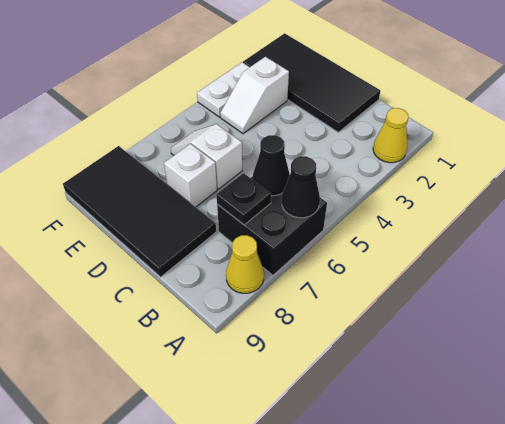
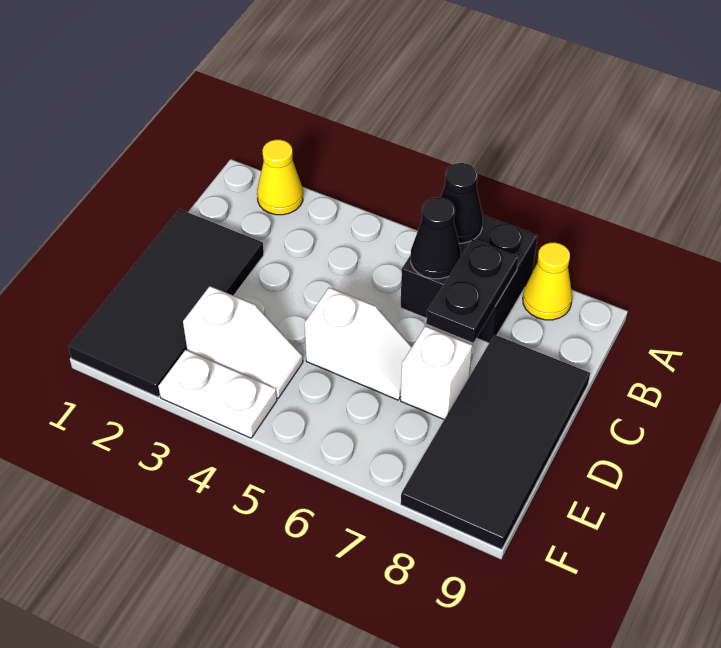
black plate B7 level 2 -> black plate B7:C7 level 2
white slope D6:E6 level 1 top D -> white slope D5:D6 level 1 top 5

